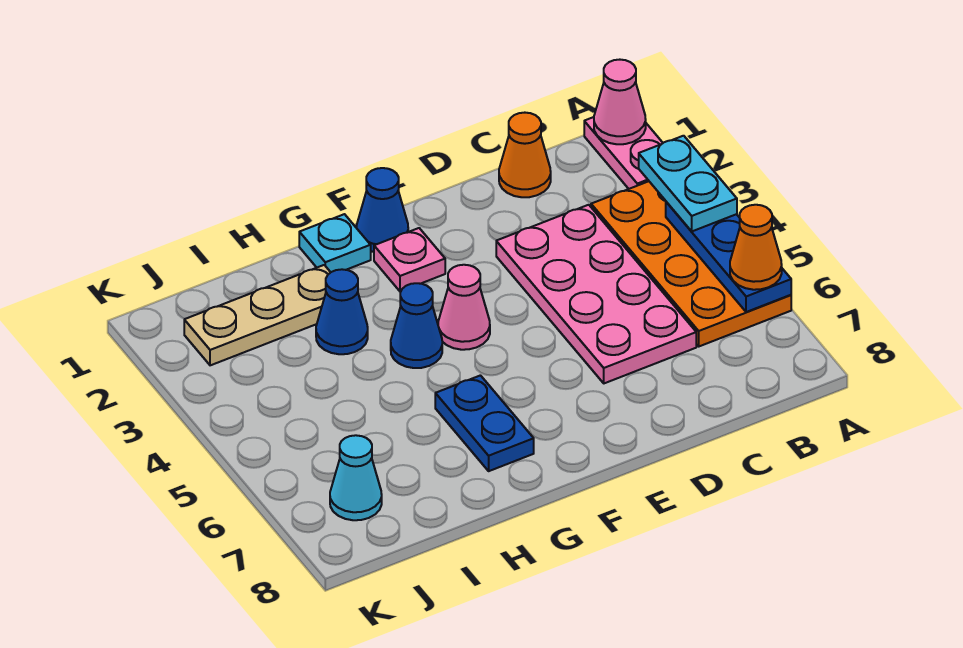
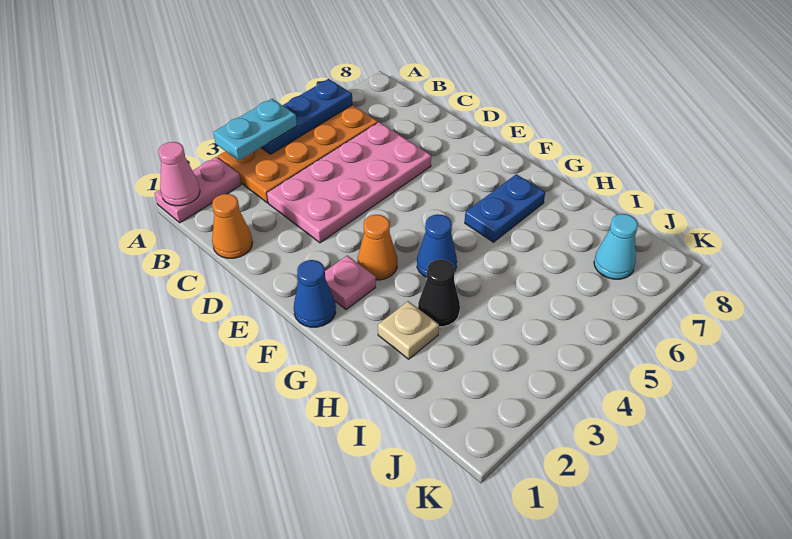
orange cone A6 level 3 -> orange cone F3 level 1
pink cone F4 level 1 -> none
cyan plate G1 level 1 -> none
tan plate H2:J2 level 1 -> tan plate H2 level 1
blue cone H3 level 1 -> black cone H3 level 1

